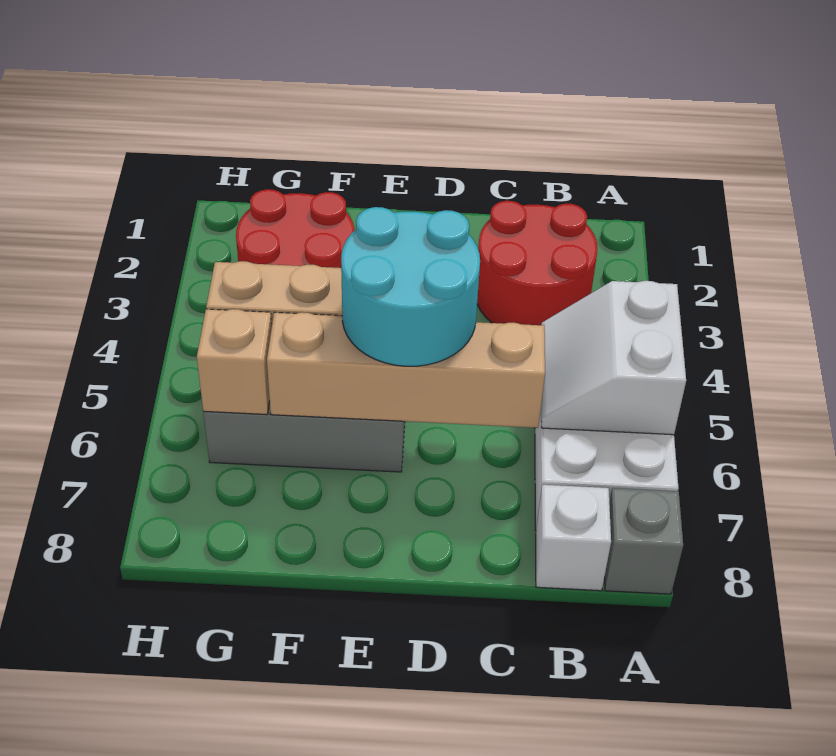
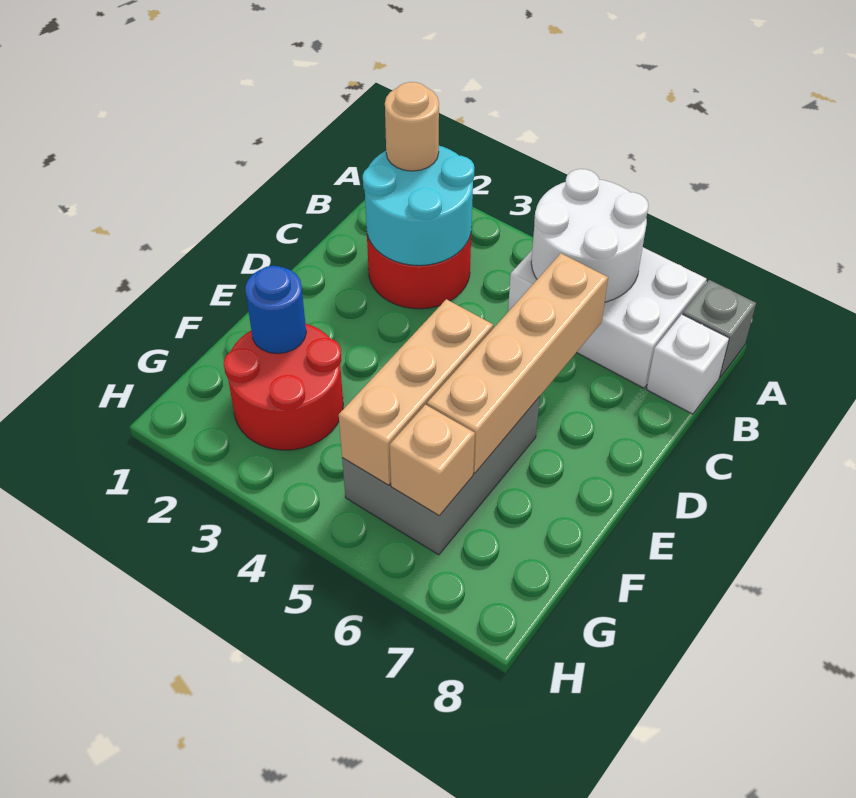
white slope A5:B6 level 2 top A -> white round brick A5:B6 level 2
none -> tan round brick B2 level 3
cyan round brick D5:E6 level 3 -> cyan round brick B2:C3 level 2
none -> blue round brick F2 level 2

